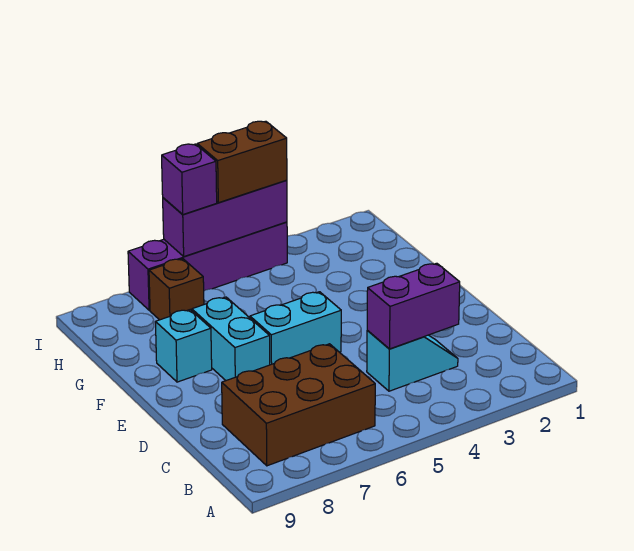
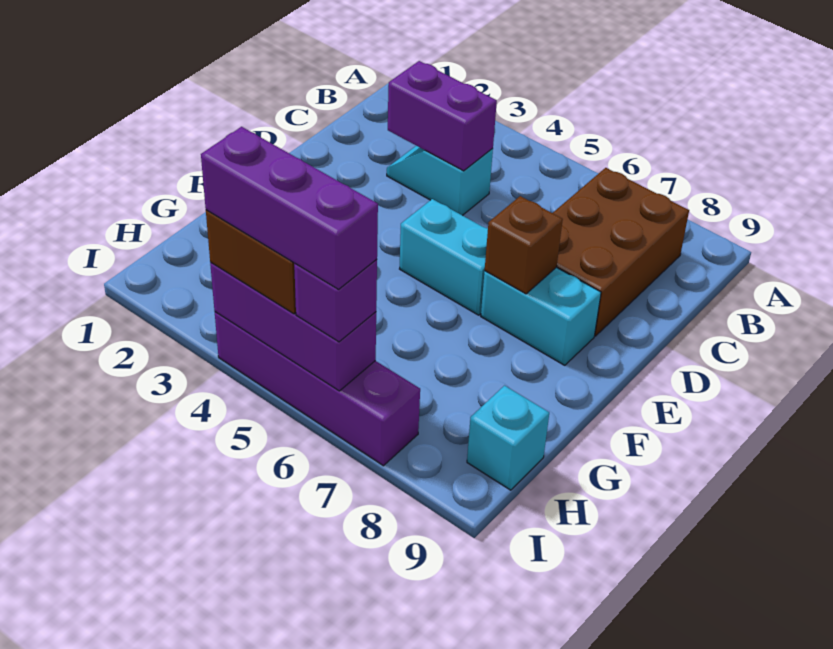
brown brick B6:C8 level 1 -> brown brick B7:D8 level 1
cyan brick E7:F7 level 1 -> cyan brick E7:E8 level 1
cyan brick F8 level 1 -> cyan brick H9 level 1
brown brick H7 level 1 -> brown brick E7 level 2
none -> purple brick I4:I6 level 4

